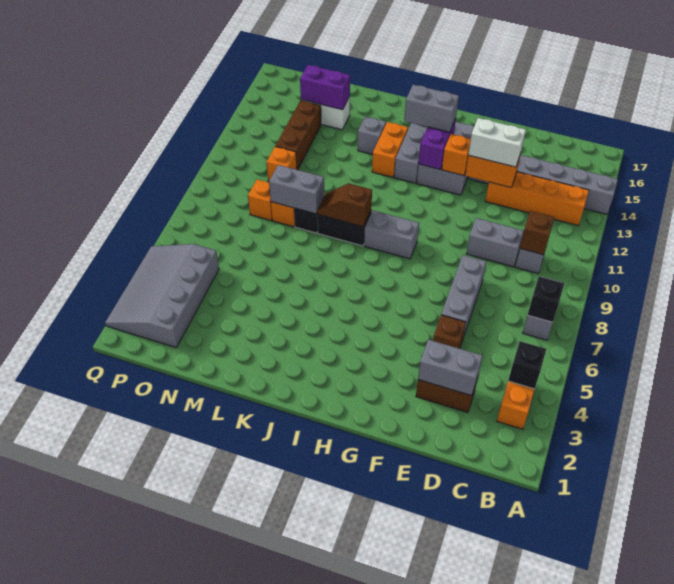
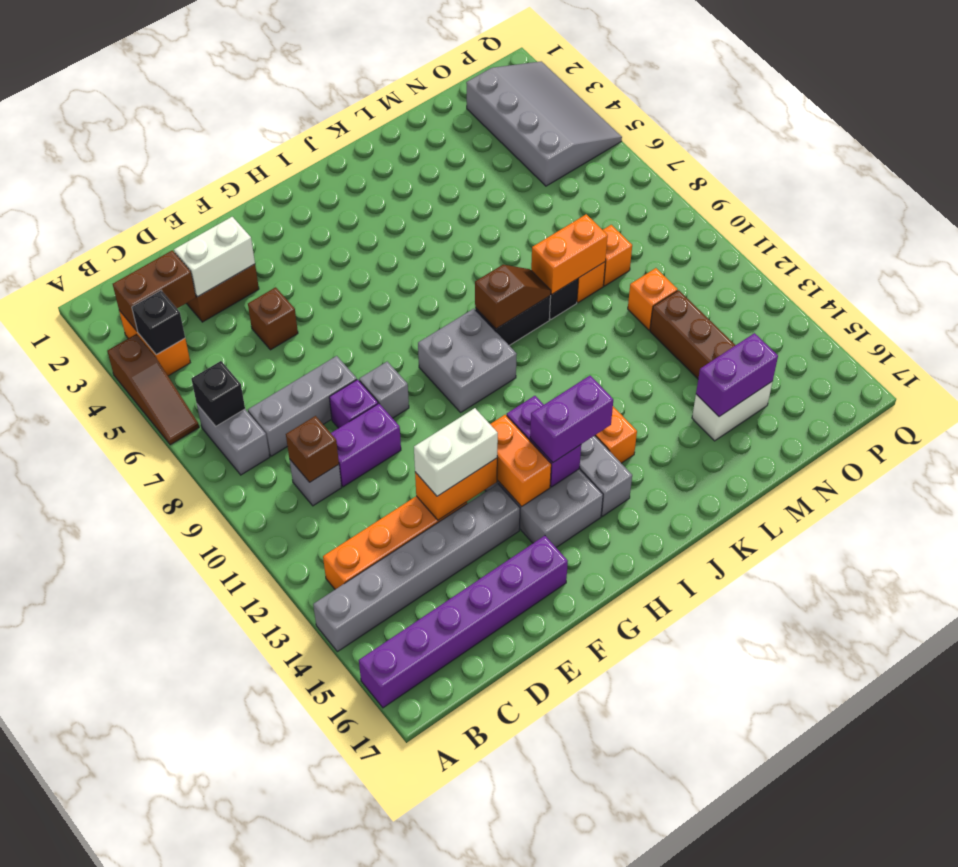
none -> brown slope A4:A6 level 1 top 4
none -> purple brick A16:F16 level 1
none -> brown brick B3:C3 level 2
grey brick D3:E3 level 2 -> white brick D3:E3 level 2
grey brick D10:E10 level 1 -> purple brick D10:E10 level 1
grey brick E6:E8 level 1 -> grey brick C8:E8 level 1
none -> purple brick E9 level 1
orange brick G13 level 2 -> orange brick G13:G14 level 2
grey brick H9:I9 level 1 -> grey brick H9:I10 level 1
grey brick H14:I14 level 3 -> purple brick H14:I14 level 3
grey brick K14 level 1 -> grey brick F9 level 1
grey brick L9:M9 level 2 -> orange brick L9:M9 level 2

